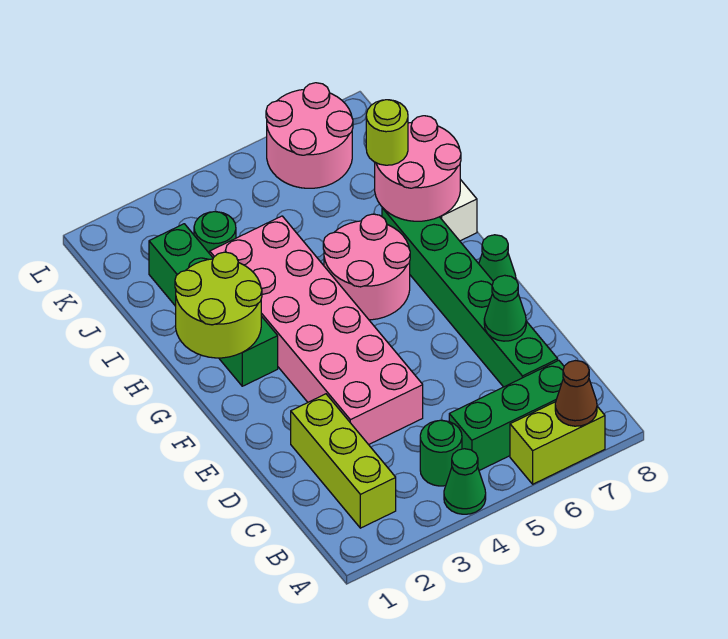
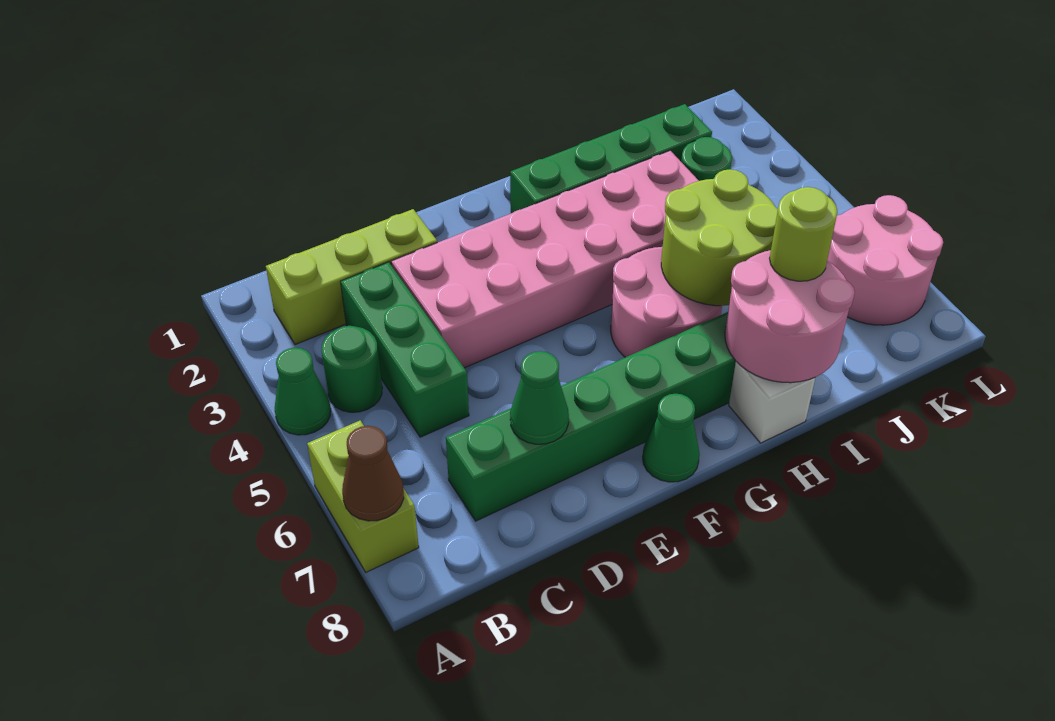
green brick B5:B7 level 1 -> green brick C3:C5 level 1
lime round brick G1:H2 level 2 -> lime round brick H5:I6 level 2

